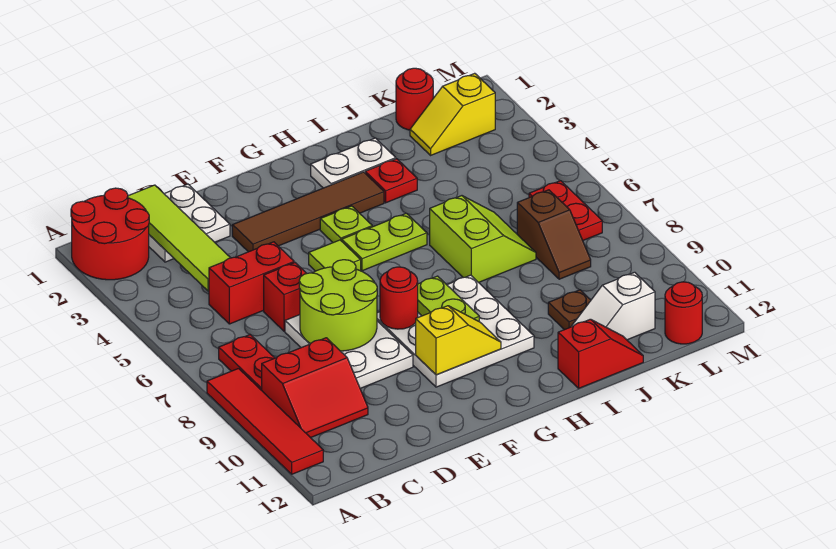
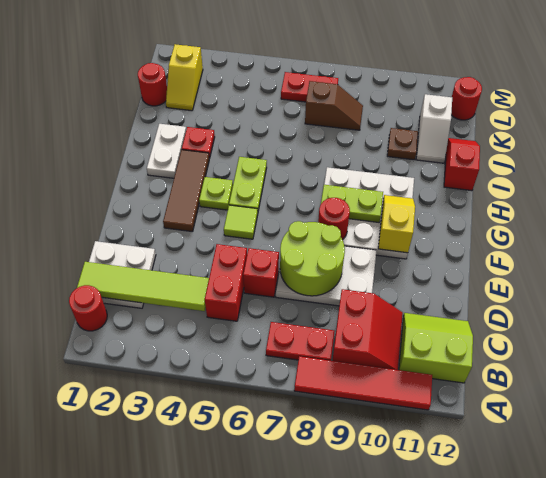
red round brick A1:B2 level 1 -> red round brick B1 level 1
brown tile E3:H3 level 1 -> brown tile F3:H3 level 1
lime slope I6:J7 level 1 top I -> lime slope B11:C12 level 1 top B

